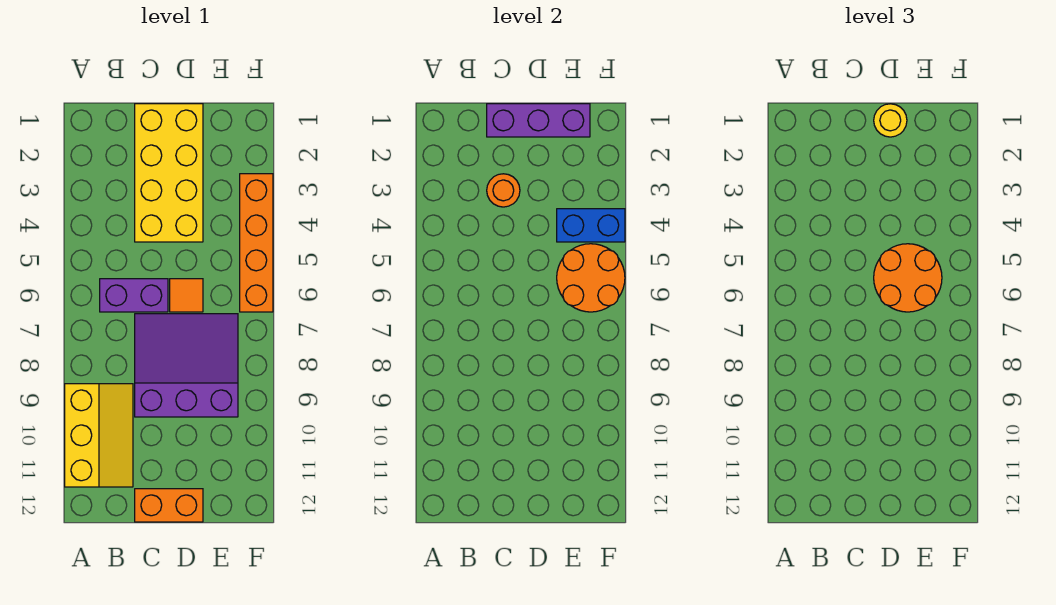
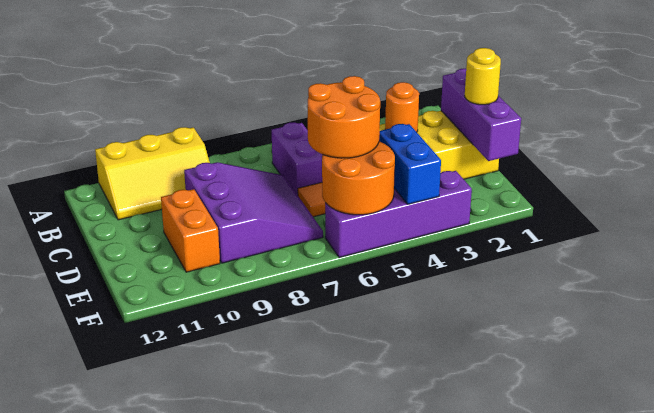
orange brick C12:D12 level 1 -> orange brick D10:E10 level 1
orange brick F3:F6 level 1 -> purple brick F3:F6 level 1

